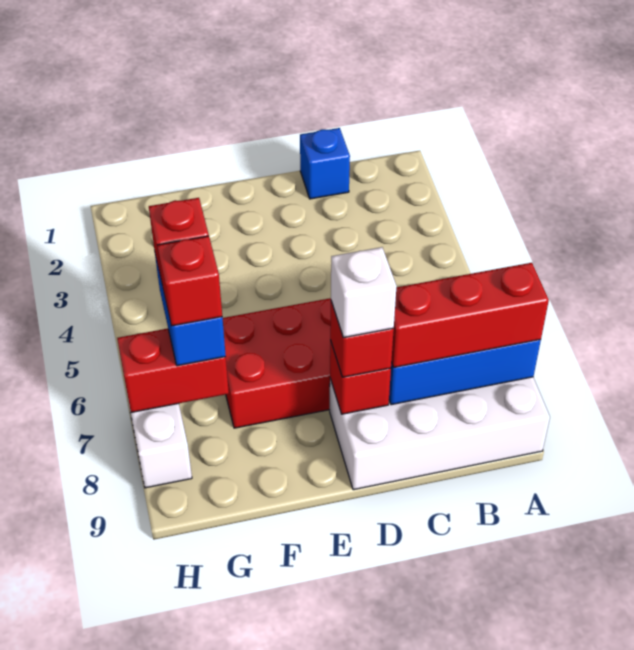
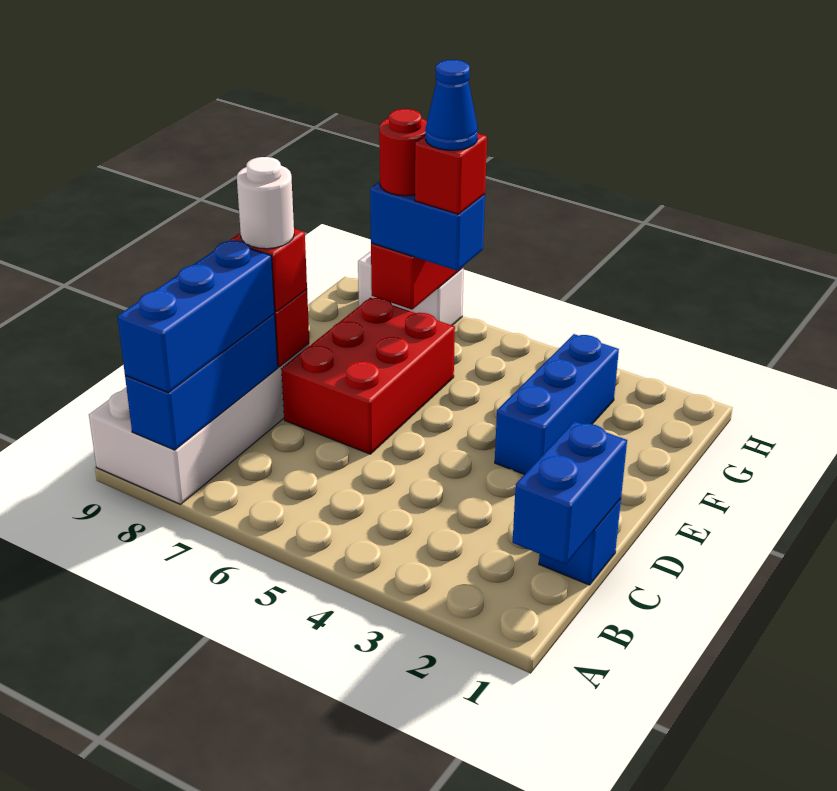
red brick A8:C8 level 3 -> blue brick A8:C8 level 3
none -> blue brick B1:C1 level 2
white brick D8 level 4 -> white round brick D8 level 4
none -> blue brick E3:G3 level 1
none -> blue cone G6 level 5
red brick G7 level 4 -> red round brick G7 level 4

